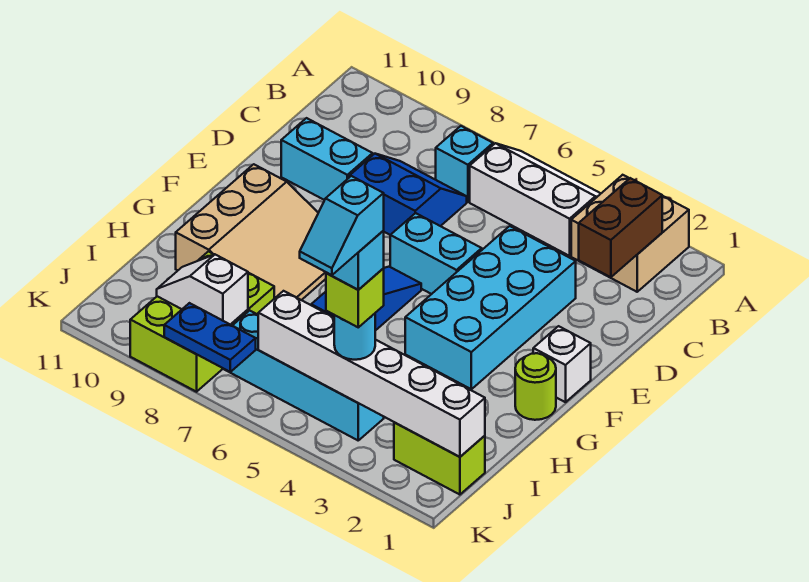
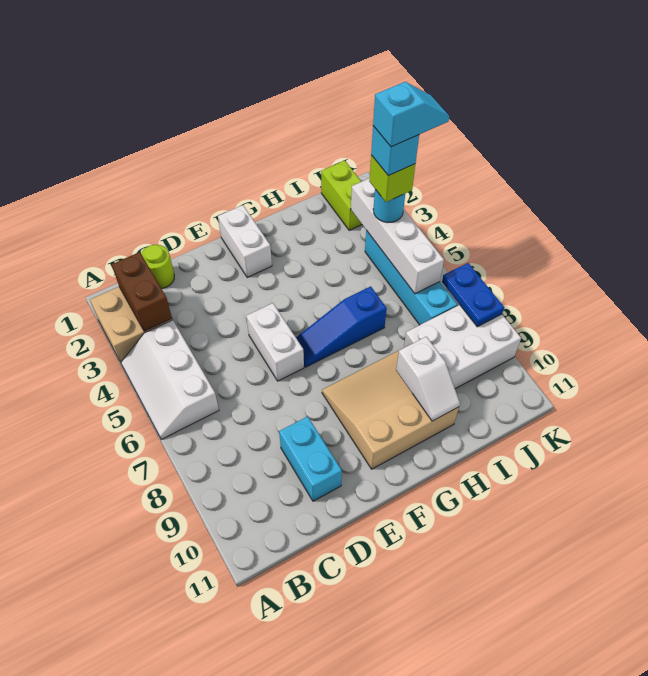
brown brick B2:C2 level 2 -> brown brick B2:B3 level 2
cyan brick B7 level 1 -> none
blue slope C7:D8 level 1 top D -> none
cyan brick D3:G4 level 1 -> none
cyan brick E5:E6 level 1 -> white brick E5:E6 level 1
white brick F1 level 1 -> white brick F1:F2 level 1
lime round brick G1 level 1 -> lime round brick C1 level 1
lime brick I8:K9 level 1 -> white brick I8:K9 level 1
white brick J1:J6 level 2 -> white brick J3:J6 level 2
white slope J8:J9 level 2 top 8 -> white slope H9:H10 level 2 top 9

